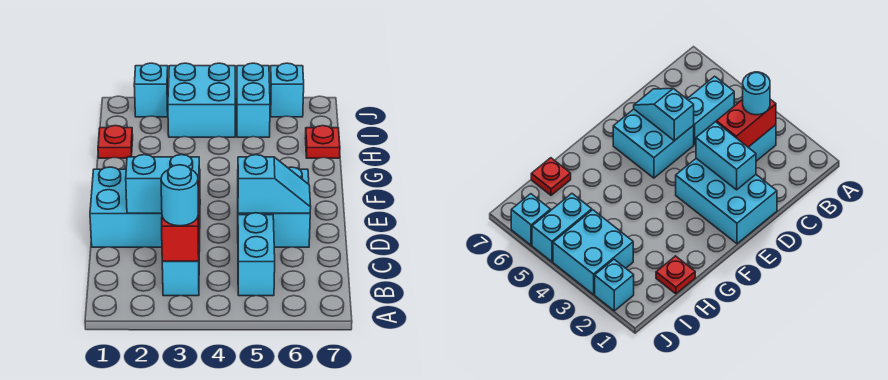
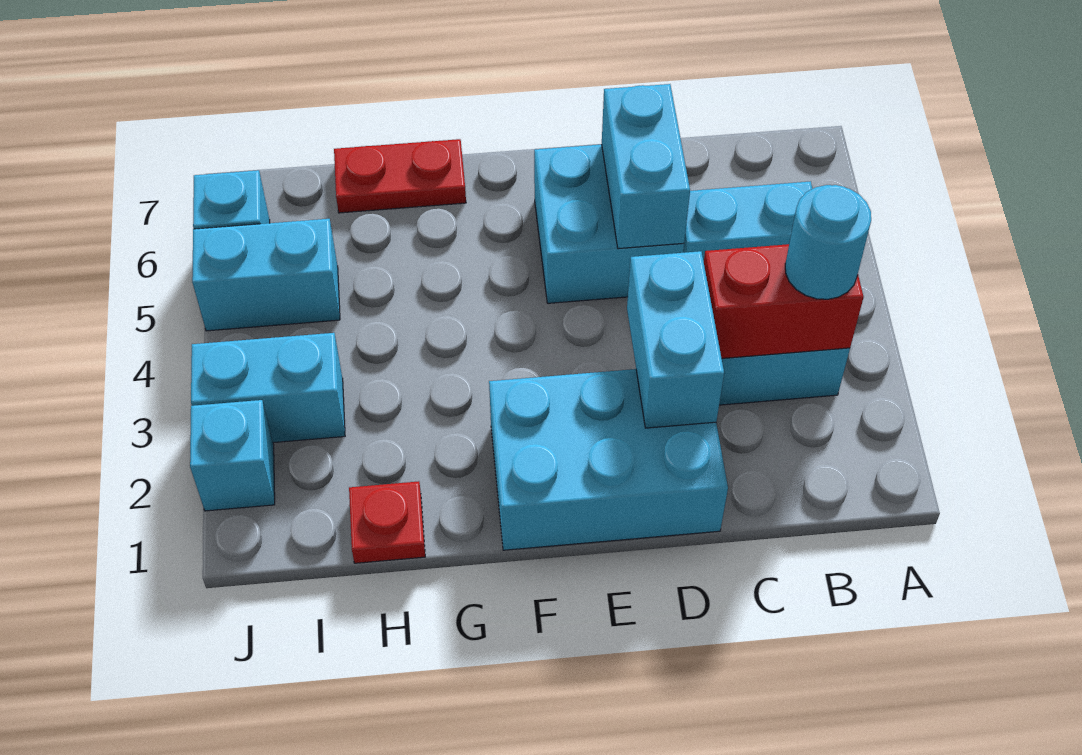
cyan brick D1:E3 level 1 -> cyan brick D1:F2 level 1
cyan slope D5:D6 level 2 top 5 -> cyan brick D5:D6 level 2
red plate H7 level 1 -> red plate G7:H7 level 1
cyan brick I3:J4 level 1 -> cyan brick I3:J3 level 1

